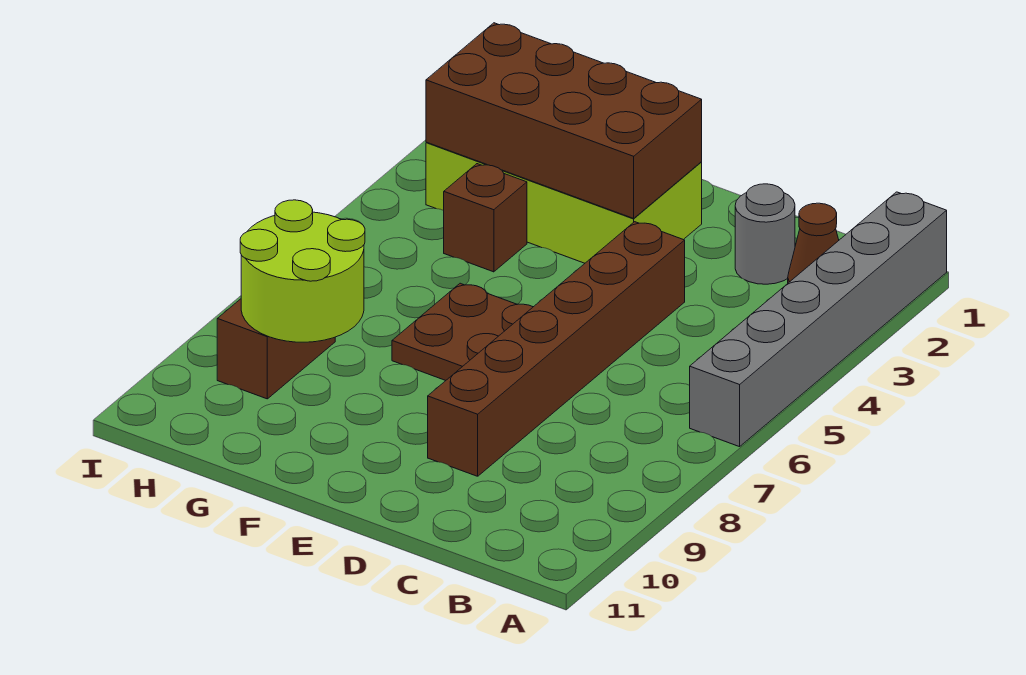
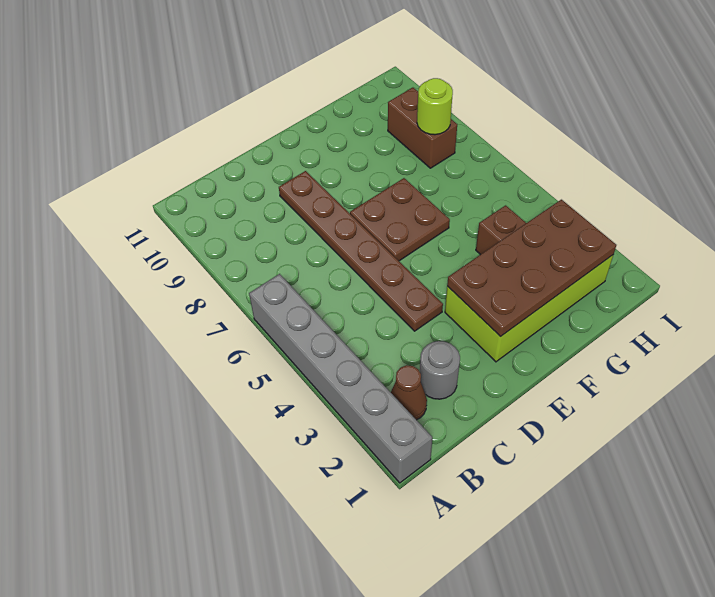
brown brick D4:D9 level 1 -> brown plate D4:D9 level 1
brown brick E2:H3 level 2 -> brown plate E2:H3 level 2
lime round brick G8:H9 level 2 -> lime round brick H8 level 2

